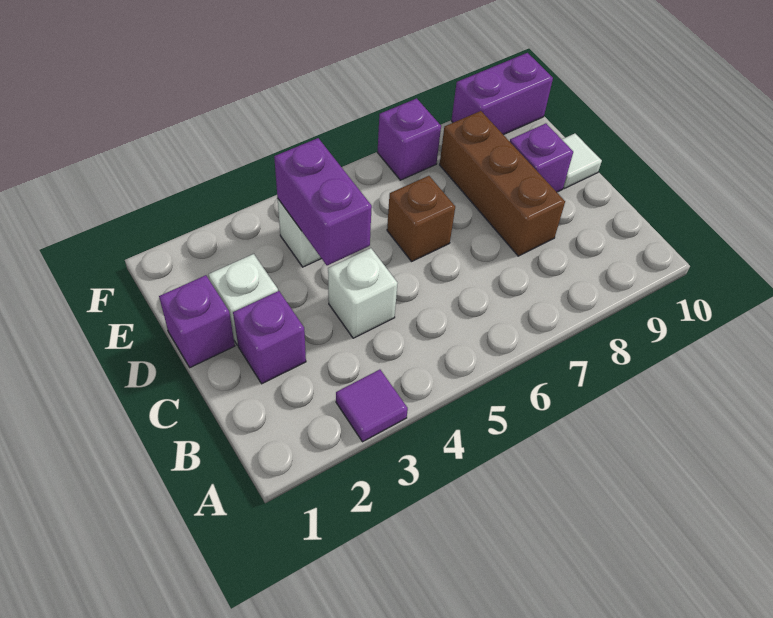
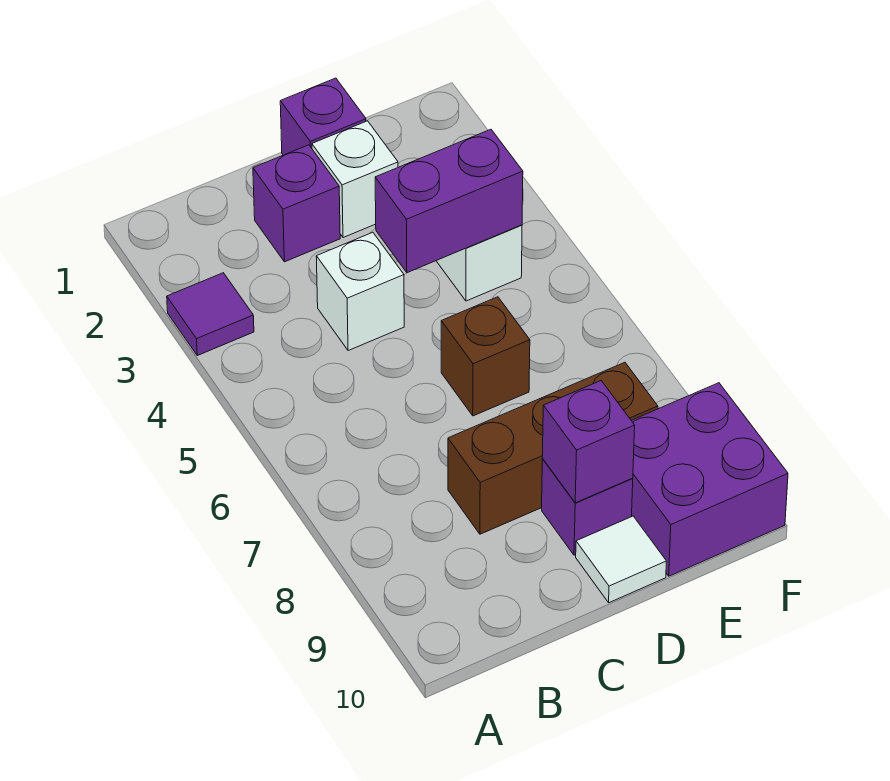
purple brick F7 level 1 -> purple brick D9 level 2
purple brick F9:F10 level 1 -> purple brick E9:F10 level 1

